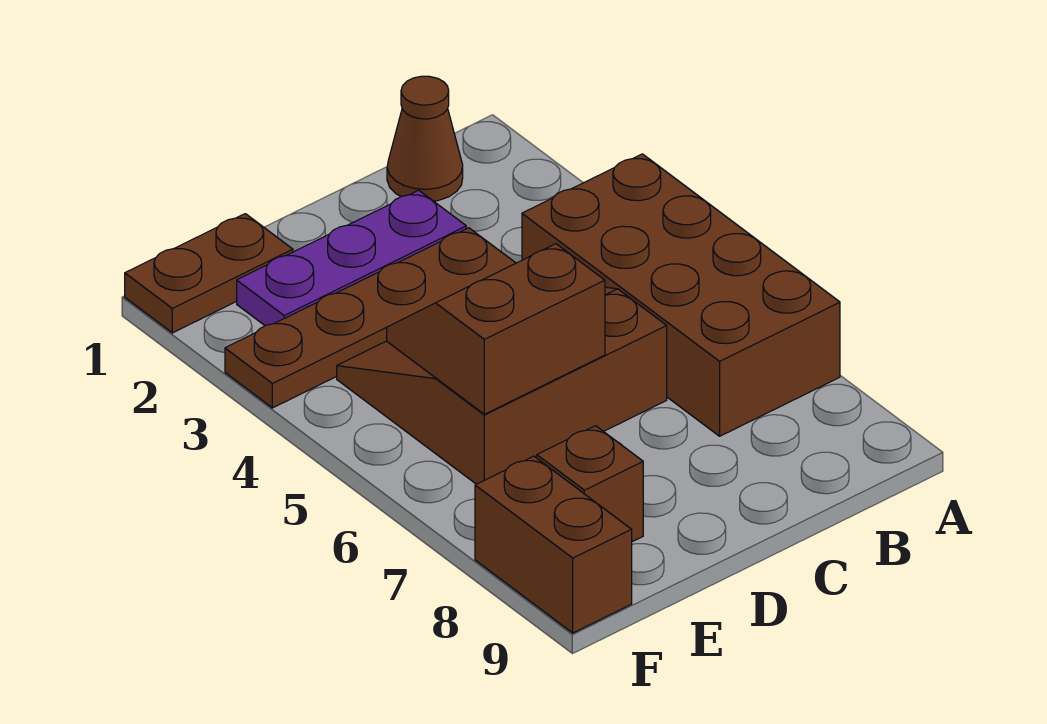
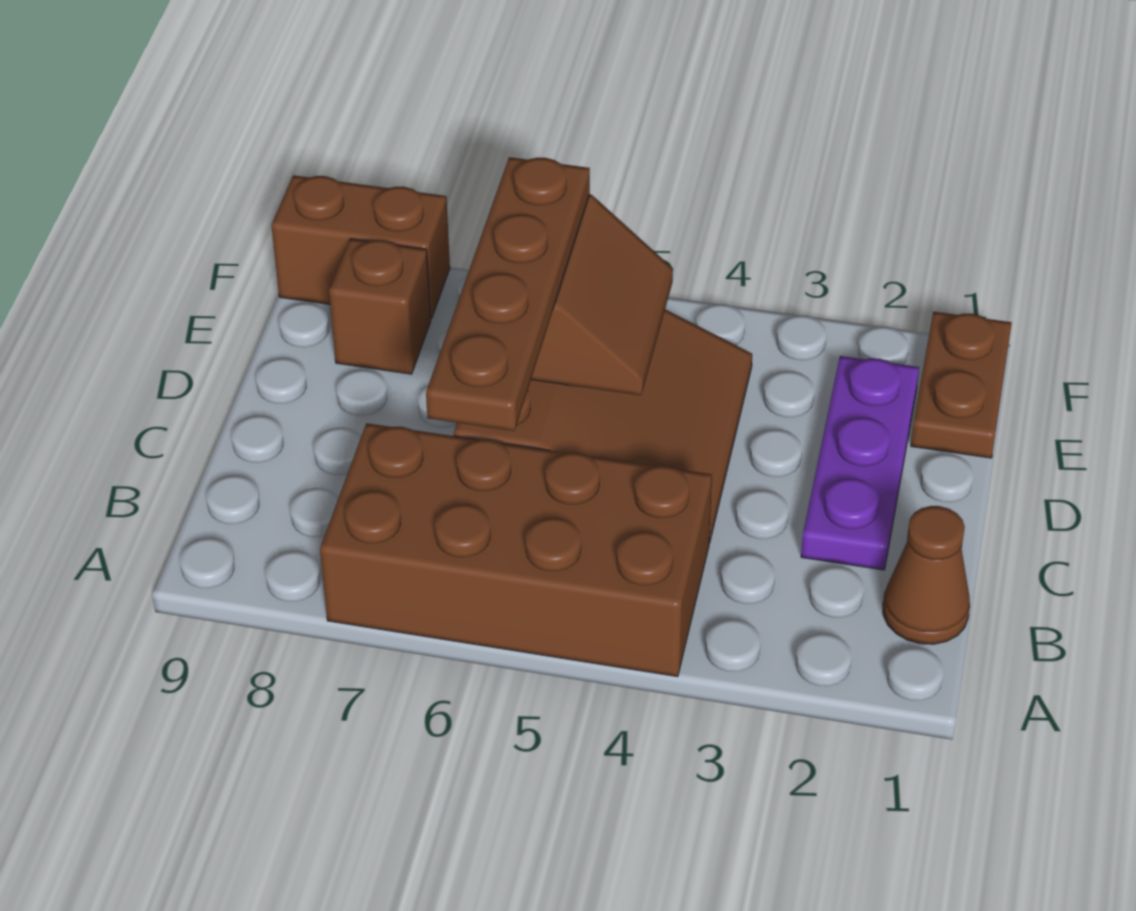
brown plate C3:F3 level 1 -> brown plate B6:E6 level 3

